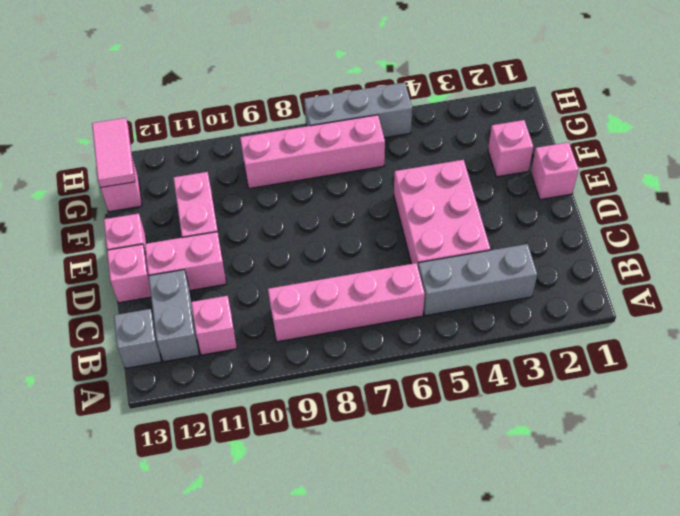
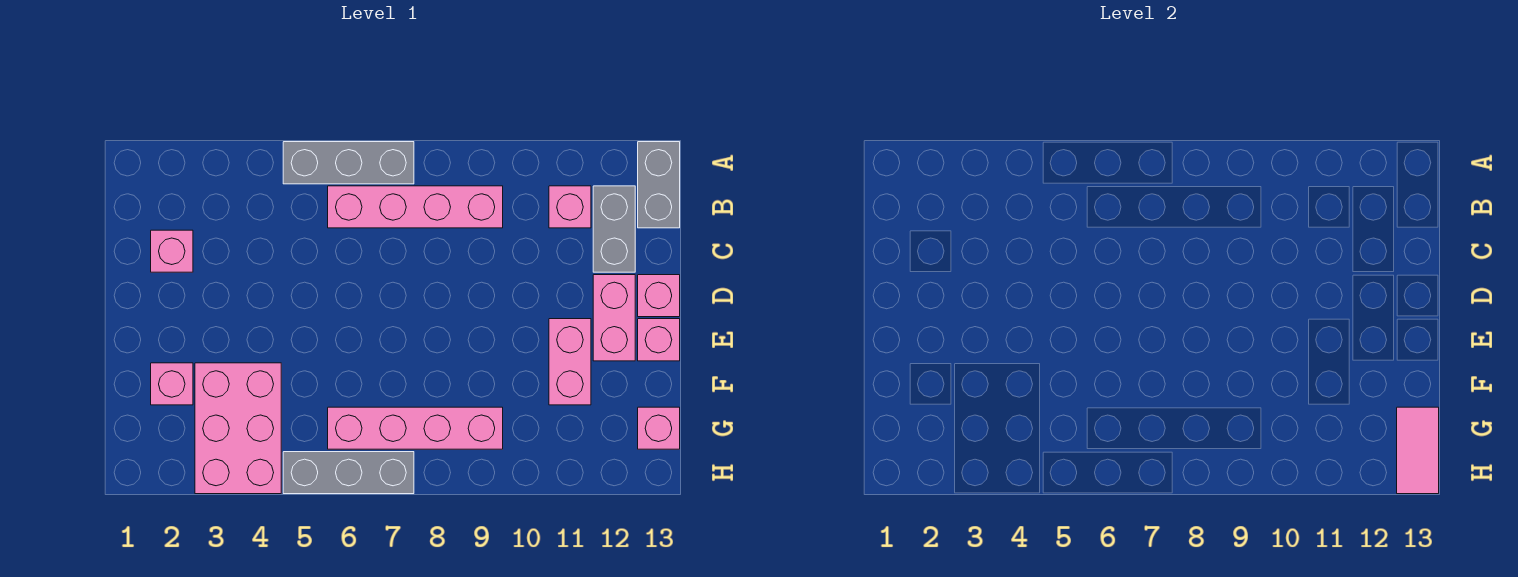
grey brick B3:B5 level 1 -> grey brick A5:A7 level 1
grey brick B13 level 1 -> grey brick A13:B13 level 1
pink brick C4:E5 level 1 -> pink brick F3:H4 level 1
pink brick D11:D12 level 1 -> pink brick D12:E12 level 1
pink brick E1 level 1 -> pink brick C2 level 1

